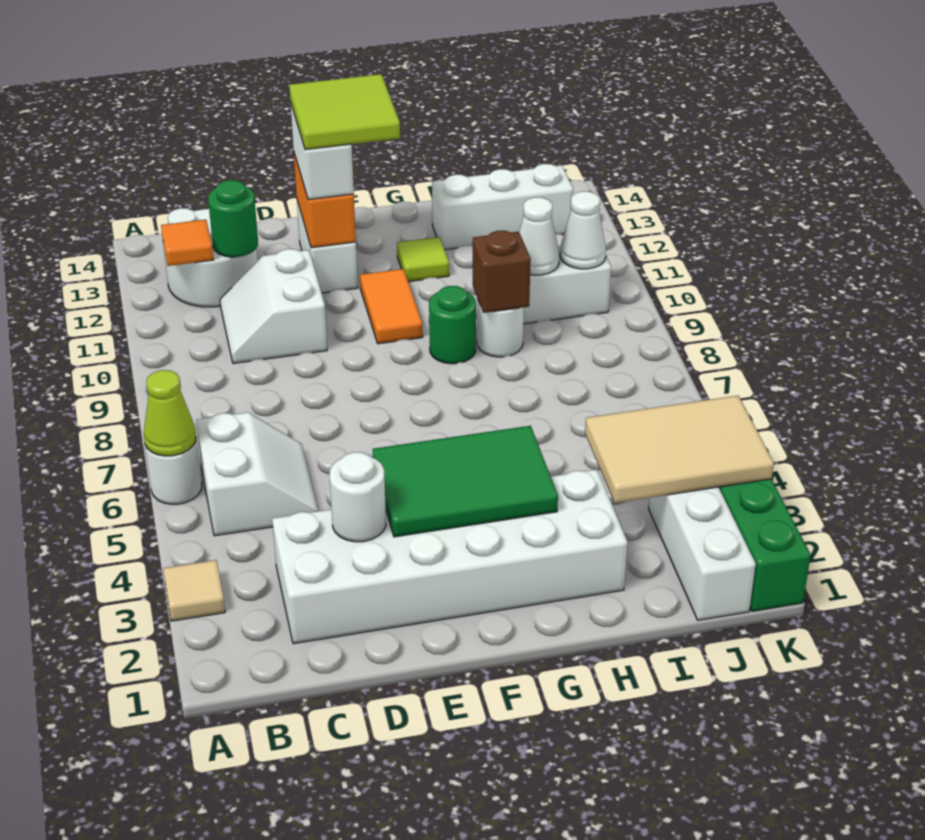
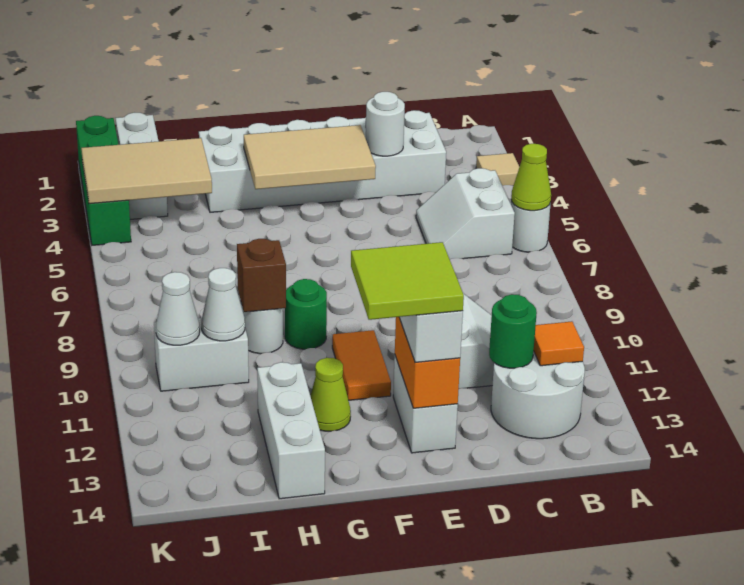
green tile E3:G4 level 2 -> tan tile E3:G4 level 2
lime tile G12 level 1 -> lime cone G12 level 1
white brick H13:J13 level 1 -> white brick H12:H14 level 1

